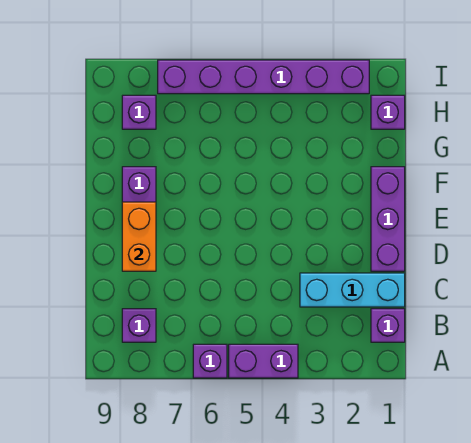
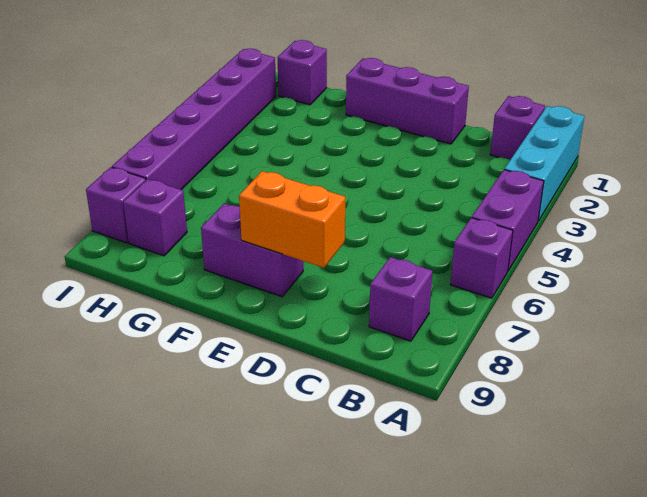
cyan brick C1:C3 level 1 -> cyan brick A1:A3 level 1
none -> purple brick I8 level 1

